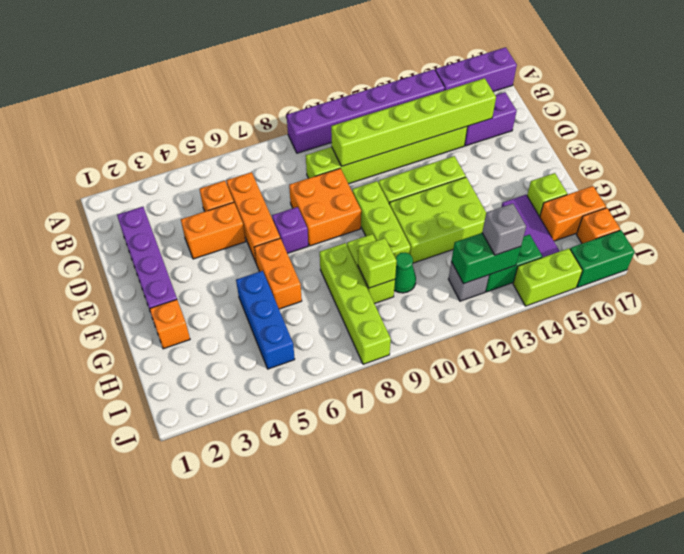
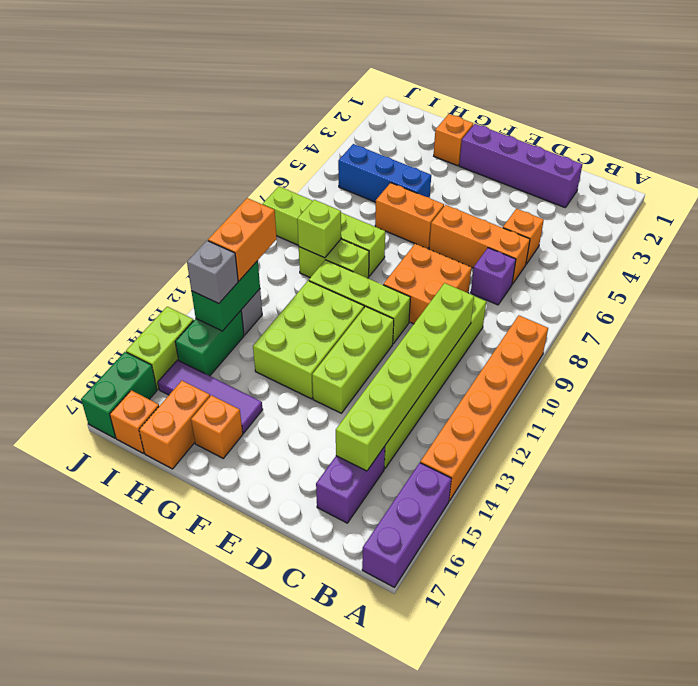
purple brick A9:A14 level 1 -> orange brick A9:A14 level 1
orange brick D4:D5 level 1 -> orange brick I11:I12 level 3
purple brick E7 level 1 -> purple brick C7 level 1
lime brick G16 level 1 -> orange brick G16 level 1
green cone H10 level 1 -> none

